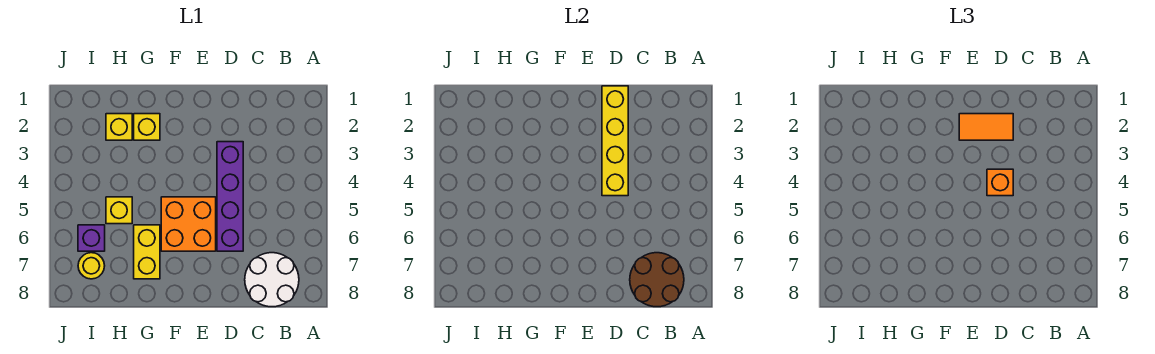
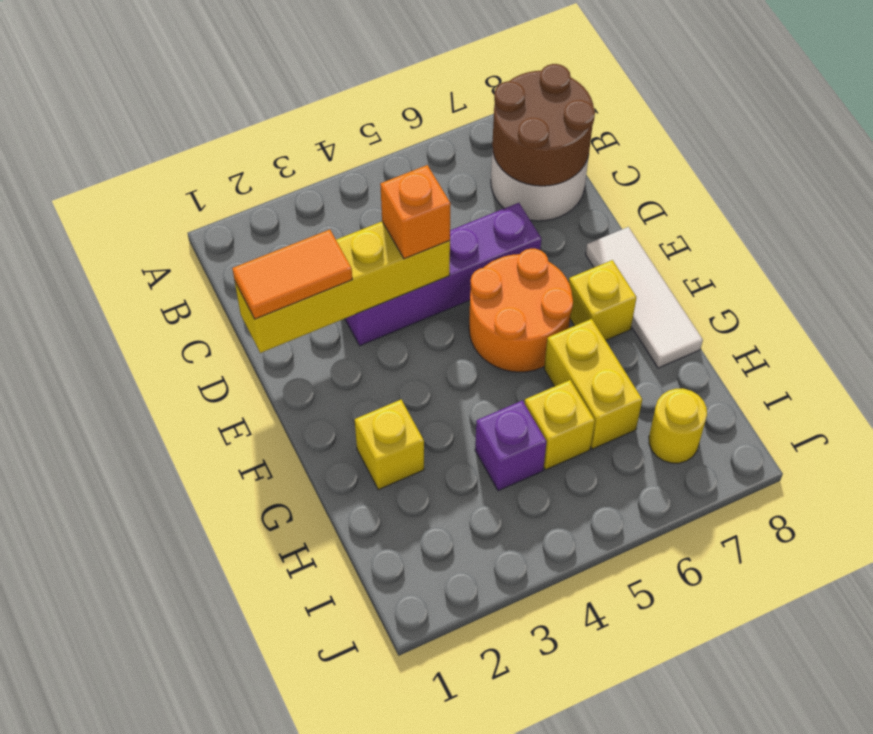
orange tile D2:E2 level 3 -> orange tile D1:D2 level 3
orange brick E5:F6 level 1 -> orange round brick E5:F6 level 1
none -> white tile E8:G8 level 1
yellow brick G6:G7 level 1 -> yellow brick G6:H6 level 1
yellow brick H2 level 1 -> yellow brick F7 level 1
purple brick I6 level 1 -> purple brick H4 level 1

